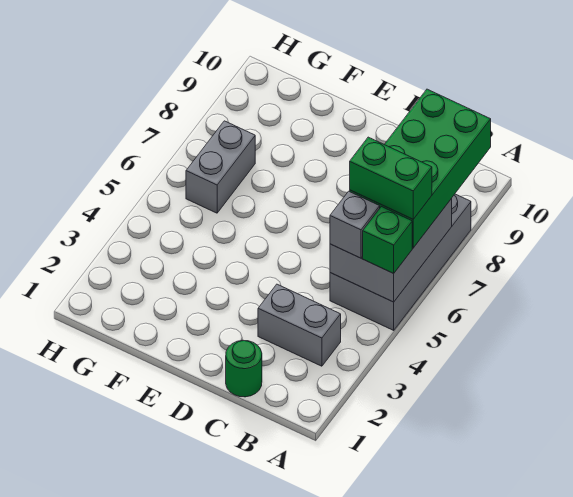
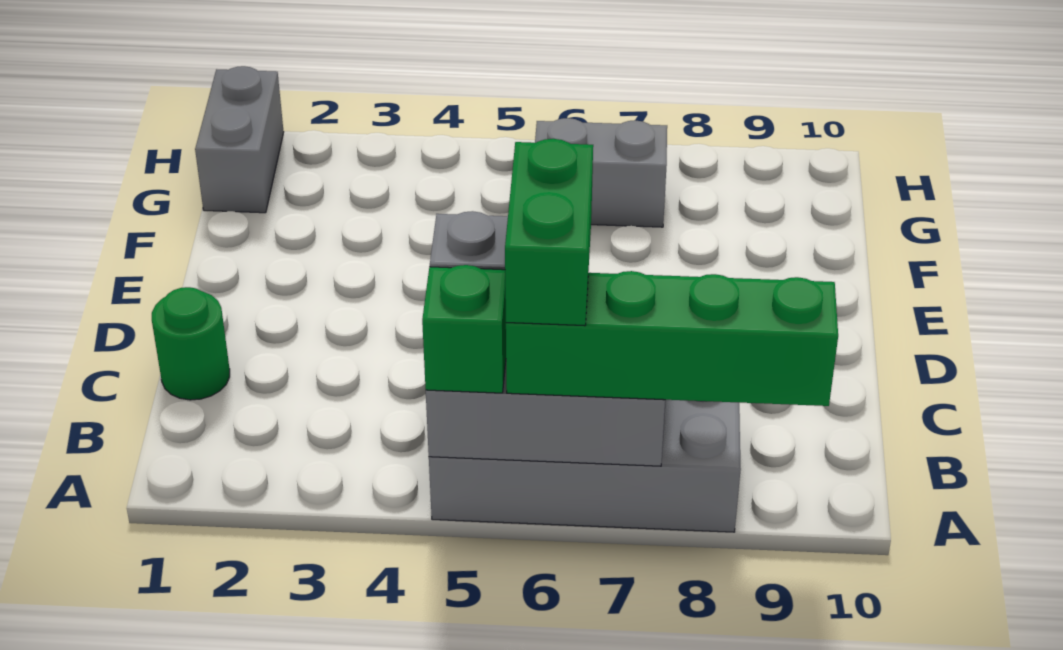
green brick A6:B9 level 3 -> green brick A6:A9 level 3
grey brick B3:C3 level 1 -> grey brick G1:H1 level 1

